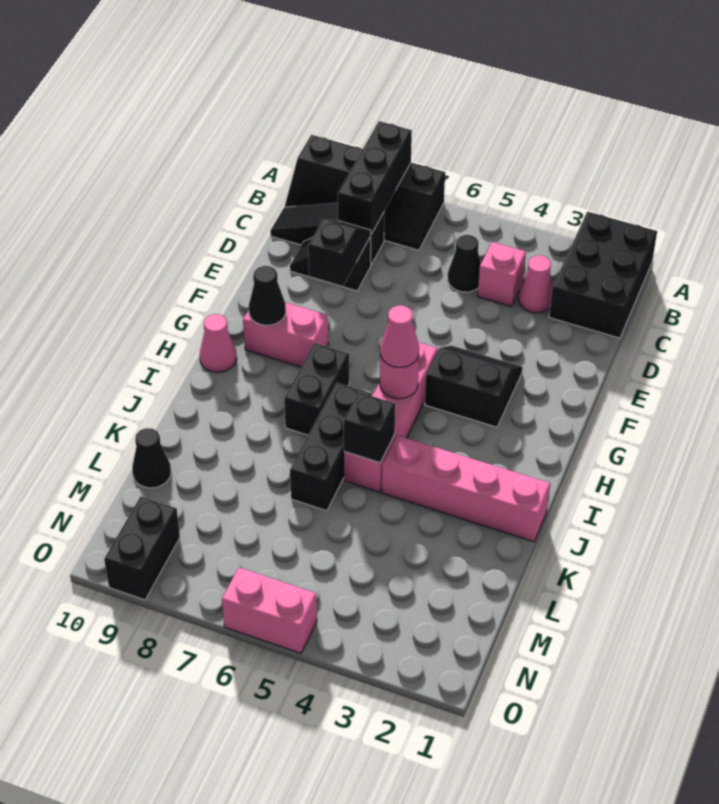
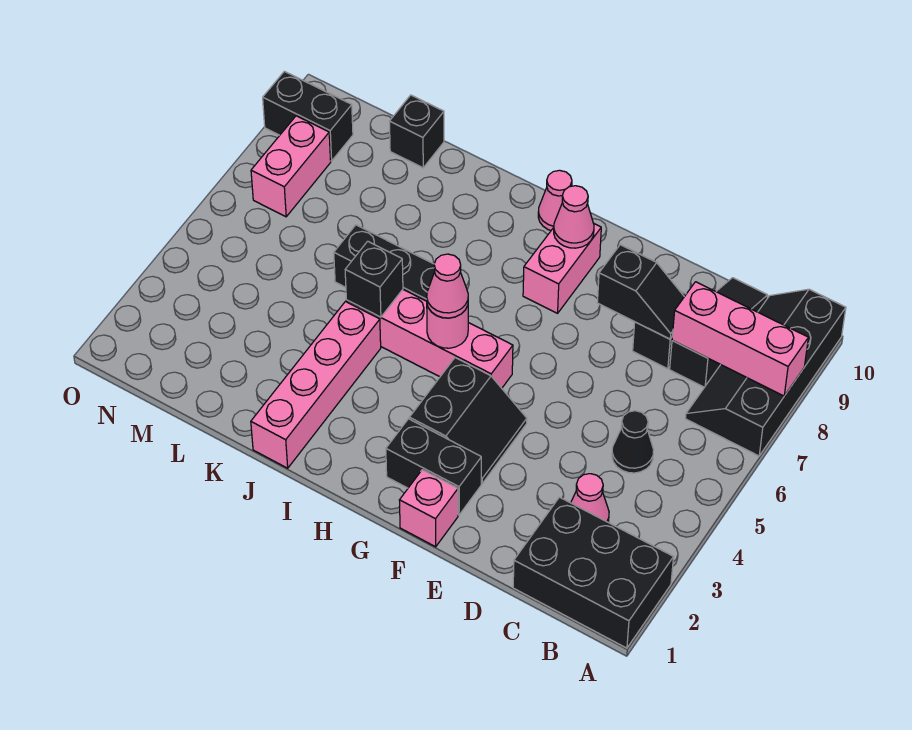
black brick A8:C8 level 2 -> pink brick A8:C8 level 2
pink brick C4 level 1 -> pink brick F1 level 1
black cone G9 level 2 -> pink cone G9 level 2
black brick H7:I7 level 1 -> black brick F2:G2 level 1
black cone L10 level 1 -> black brick L10 level 1
pink brick O5:O6 level 1 -> pink brick N7:N8 level 1

